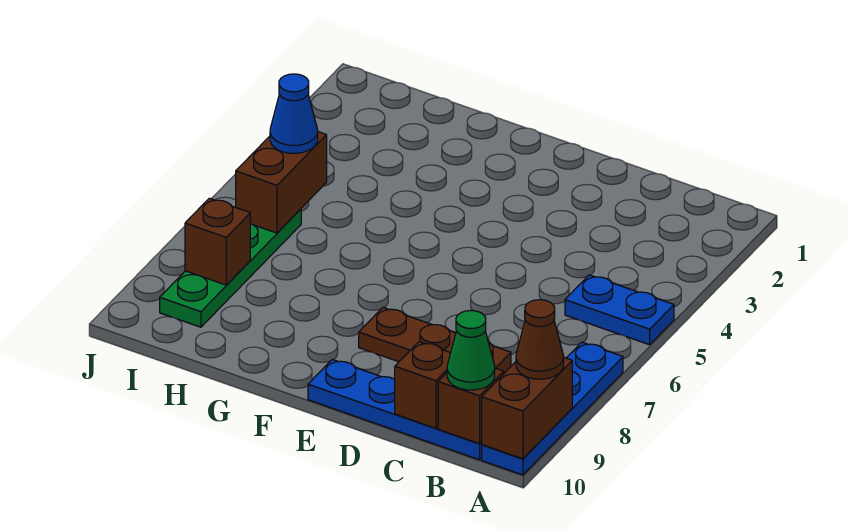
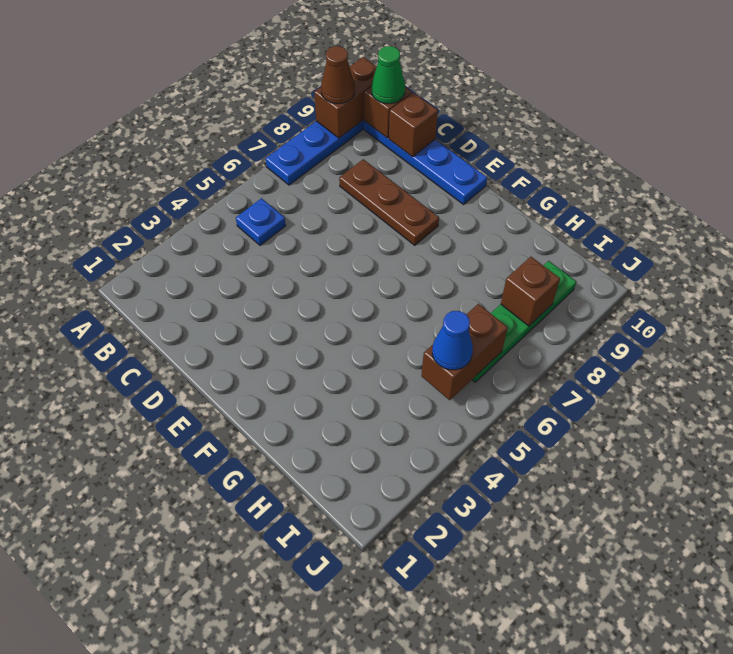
blue plate A5:B5 level 1 -> blue plate B5 level 1

